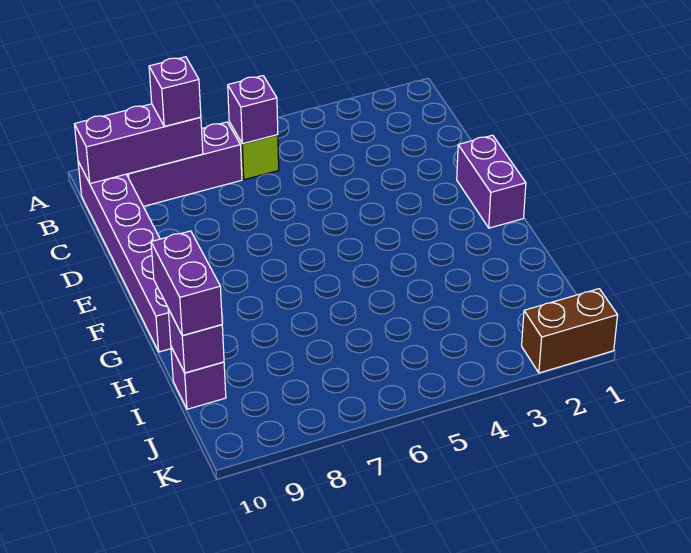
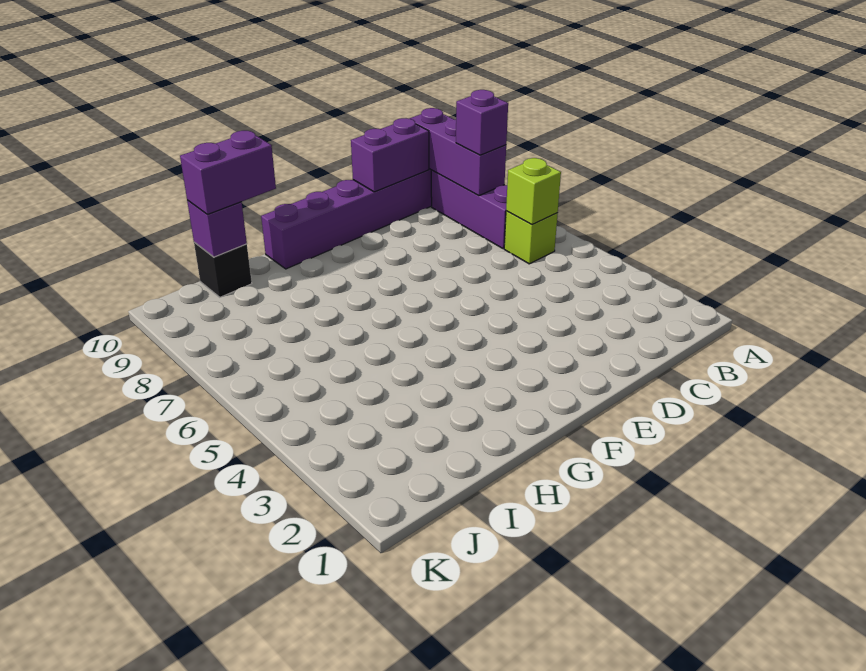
purple brick B6 level 2 -> lime brick B6 level 2
purple brick E1:F1 level 1 -> purple brick C10:D10 level 2
purple brick I10 level 1 -> black brick I10 level 1
brown brick K1:K2 level 1 -> none

